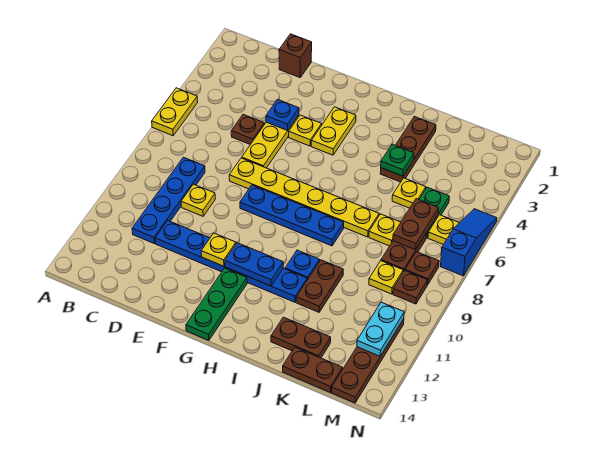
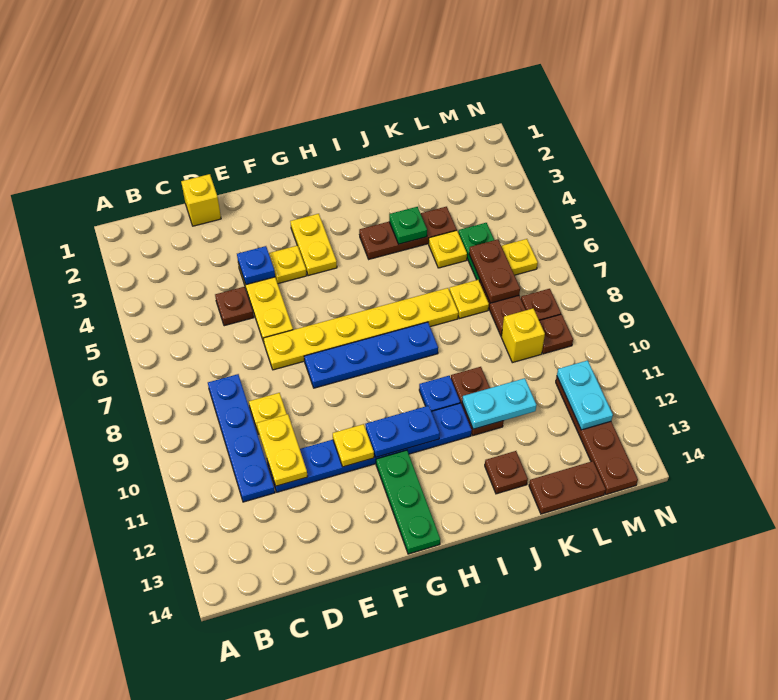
yellow plate A5:A6 level 1 -> yellow plate D10:D11 level 2
brown brick D1 level 1 -> yellow brick D1 level 1
brown plate J2:J4 level 1 -> brown plate I4:K4 level 1
none -> cyan plate J11:K11 level 2
brown plate J13:K13 level 1 -> brown plate J13 level 1
yellow plate L9 level 1 -> yellow brick L9 level 1
blue slope N5:N7 level 1 top 7 -> none

